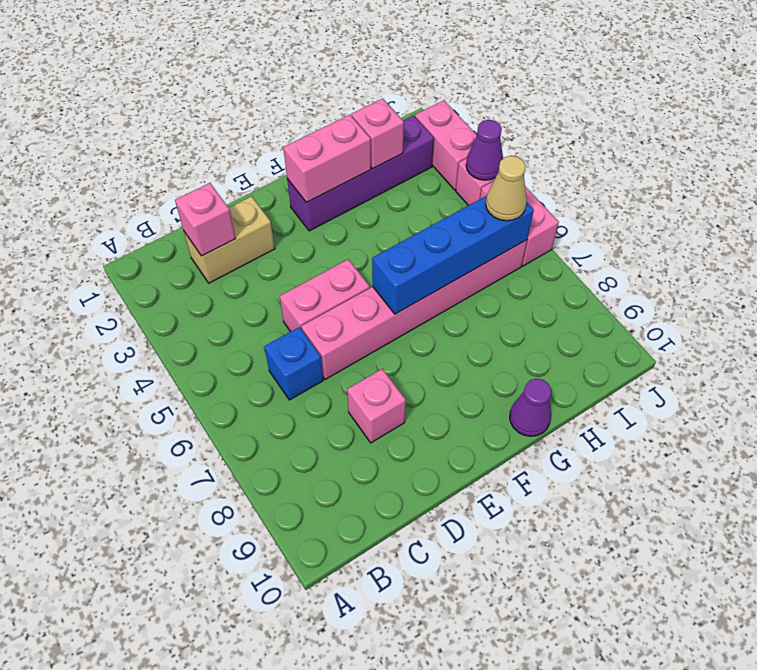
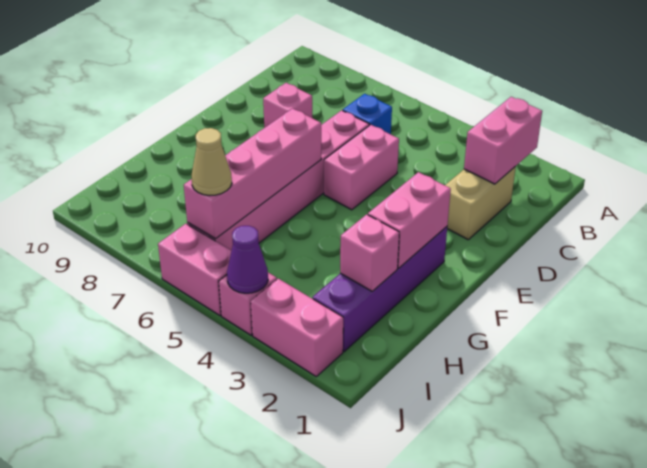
pink brick C2 level 2 -> pink brick B2:C2 level 2
blue brick F6:I6 level 2 -> pink brick F6:I6 level 2
purple cone G10 level 1 -> none

